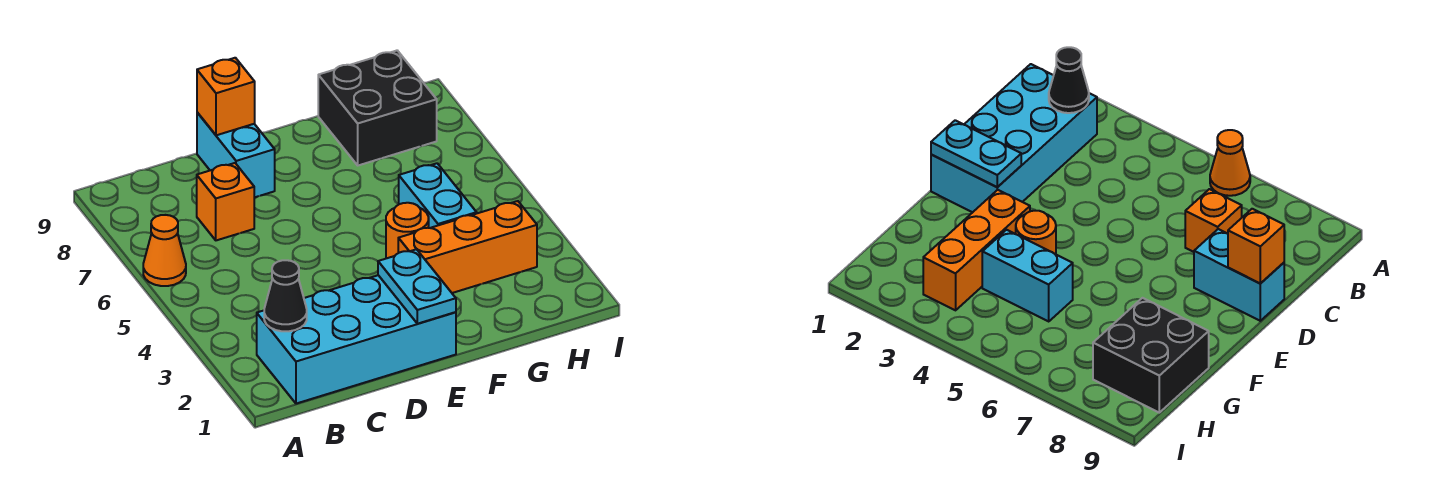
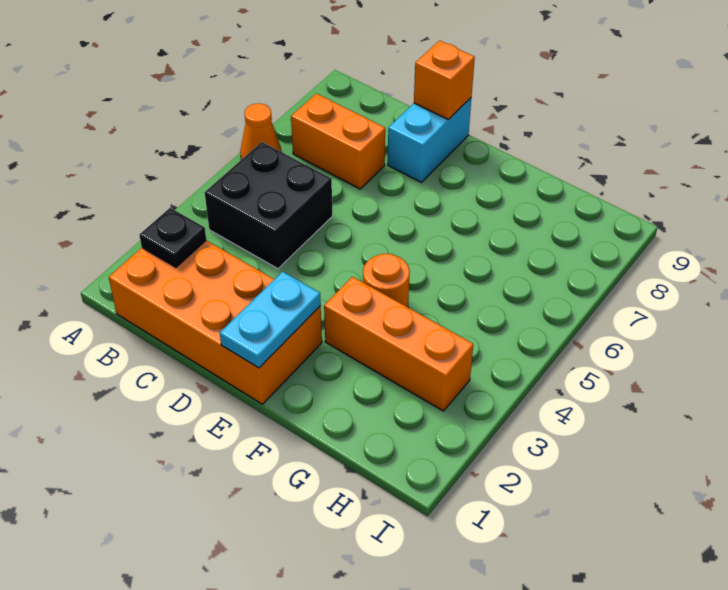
cyan brick B1:E2 level 1 -> orange brick B1:E2 level 1
black cone B2 level 2 -> black plate B2 level 2
orange brick C7 level 1 -> orange brick B7:C7 level 1
cyan brick G4:G5 level 1 -> none
black brick G8:H9 level 1 -> black brick B4:C5 level 1

